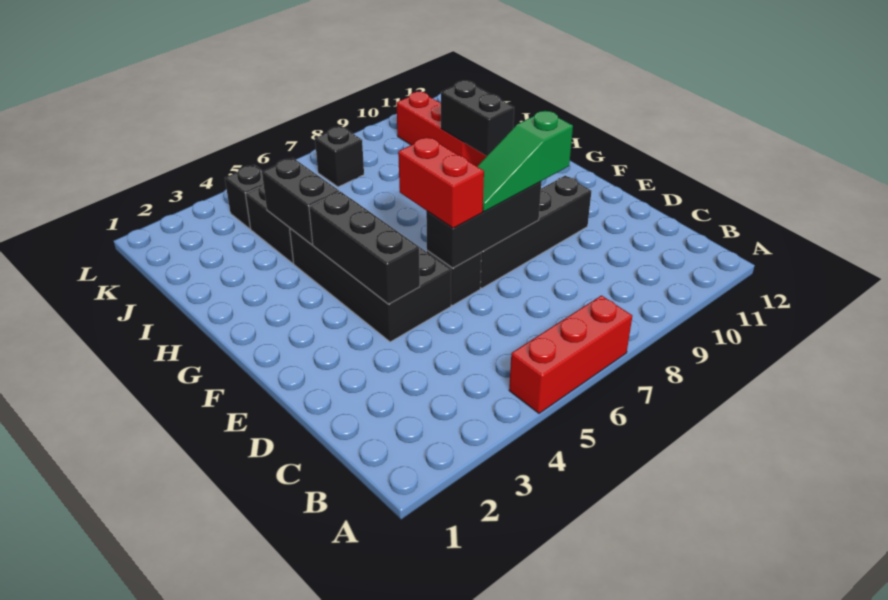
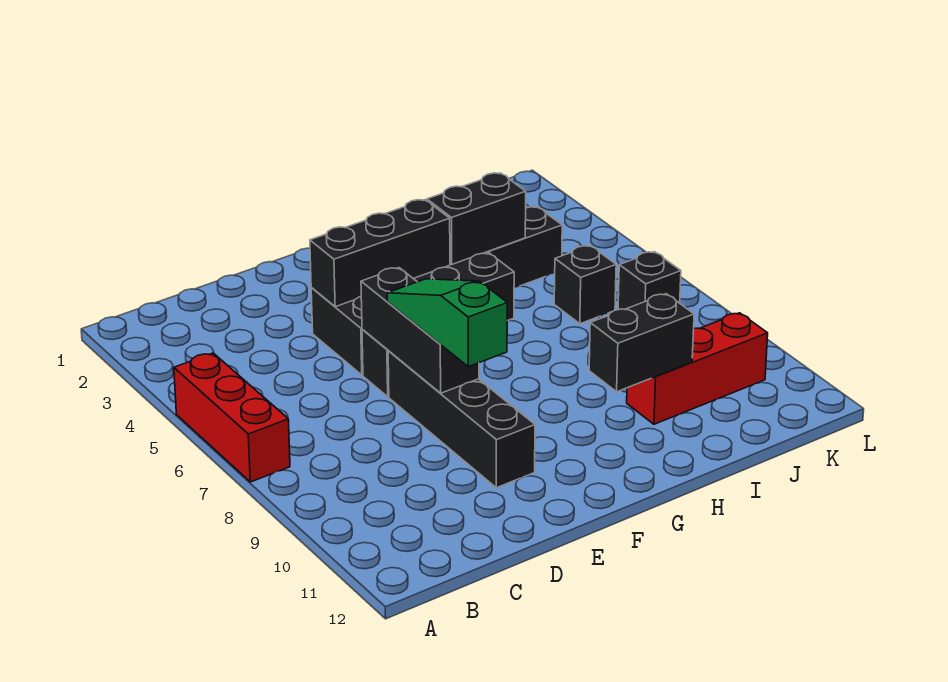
red brick E6:F6 level 3 -> none
black brick K4 level 1 -> black brick J6 level 1

